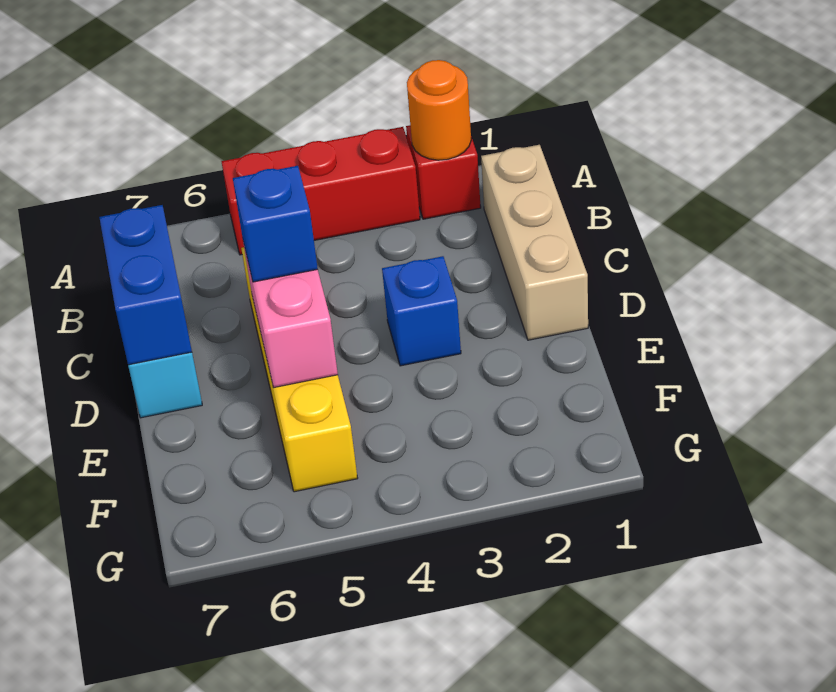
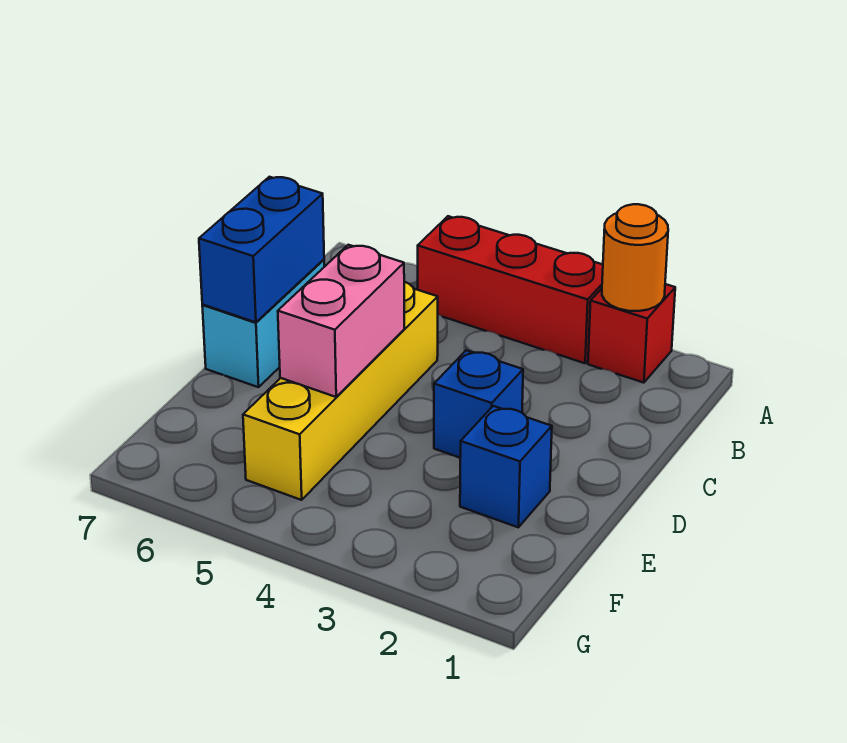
tan brick B1:D1 level 1 -> none
blue brick D5 level 3 -> blue brick E2 level 1

